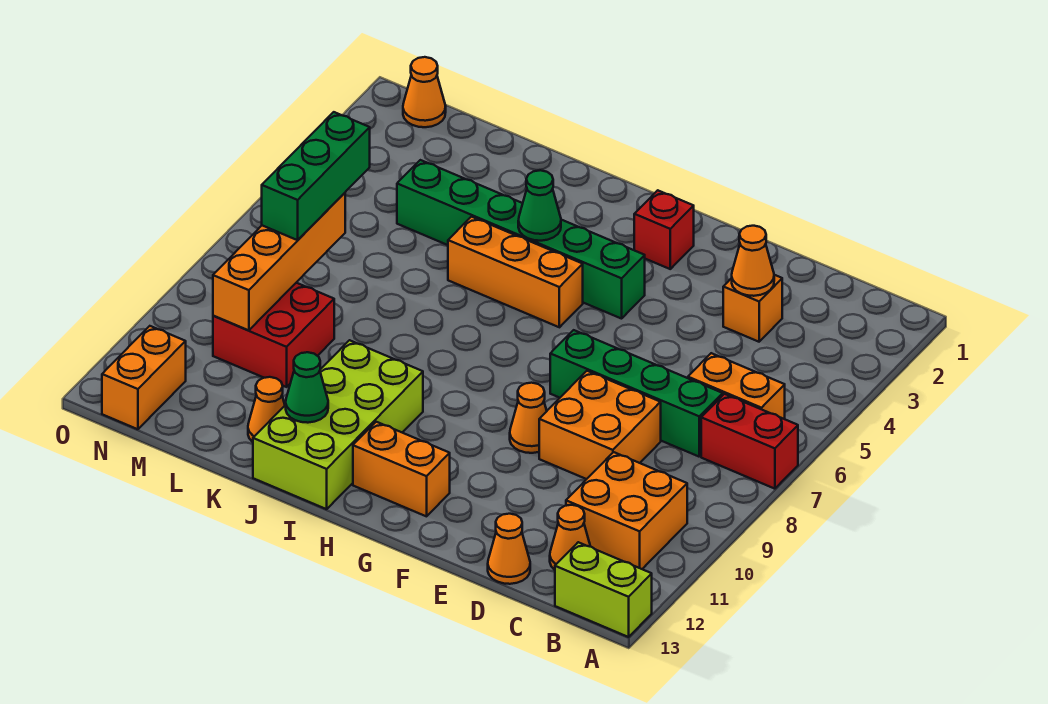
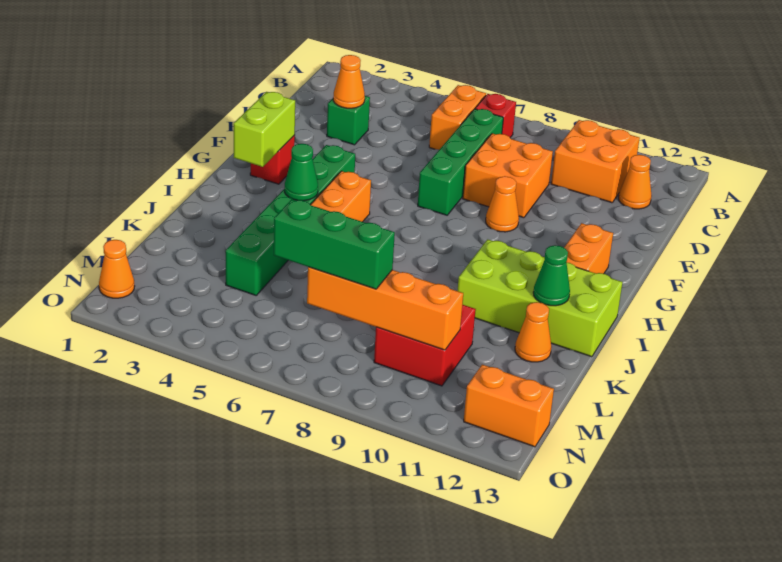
red brick A7:B7 level 1 -> red brick B7 level 1
lime brick A13:B13 level 1 -> lime brick G2:H2 level 2
orange brick D3 level 1 -> green brick D3 level 1
orange cone D13 level 1 -> none

